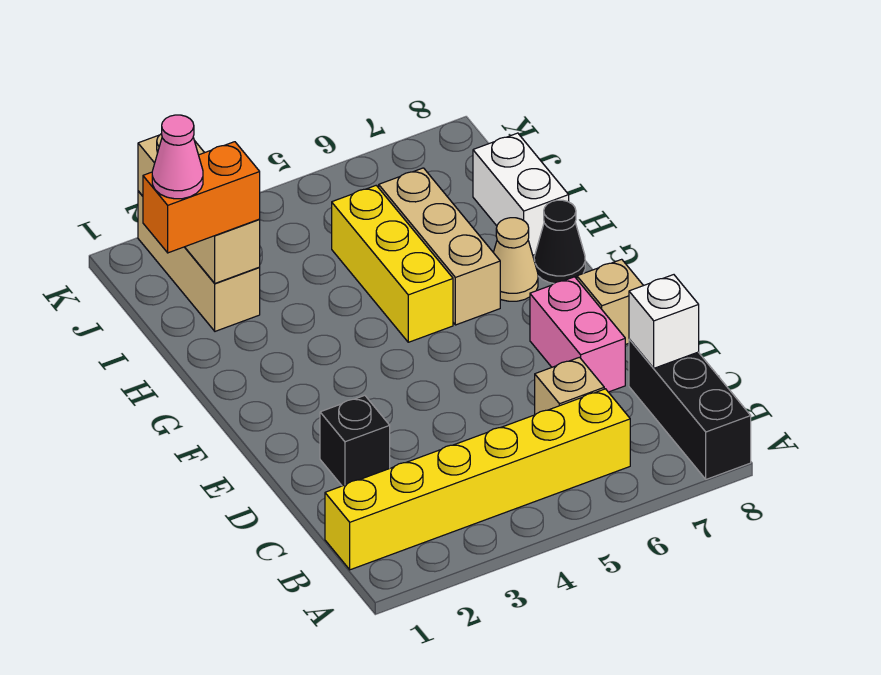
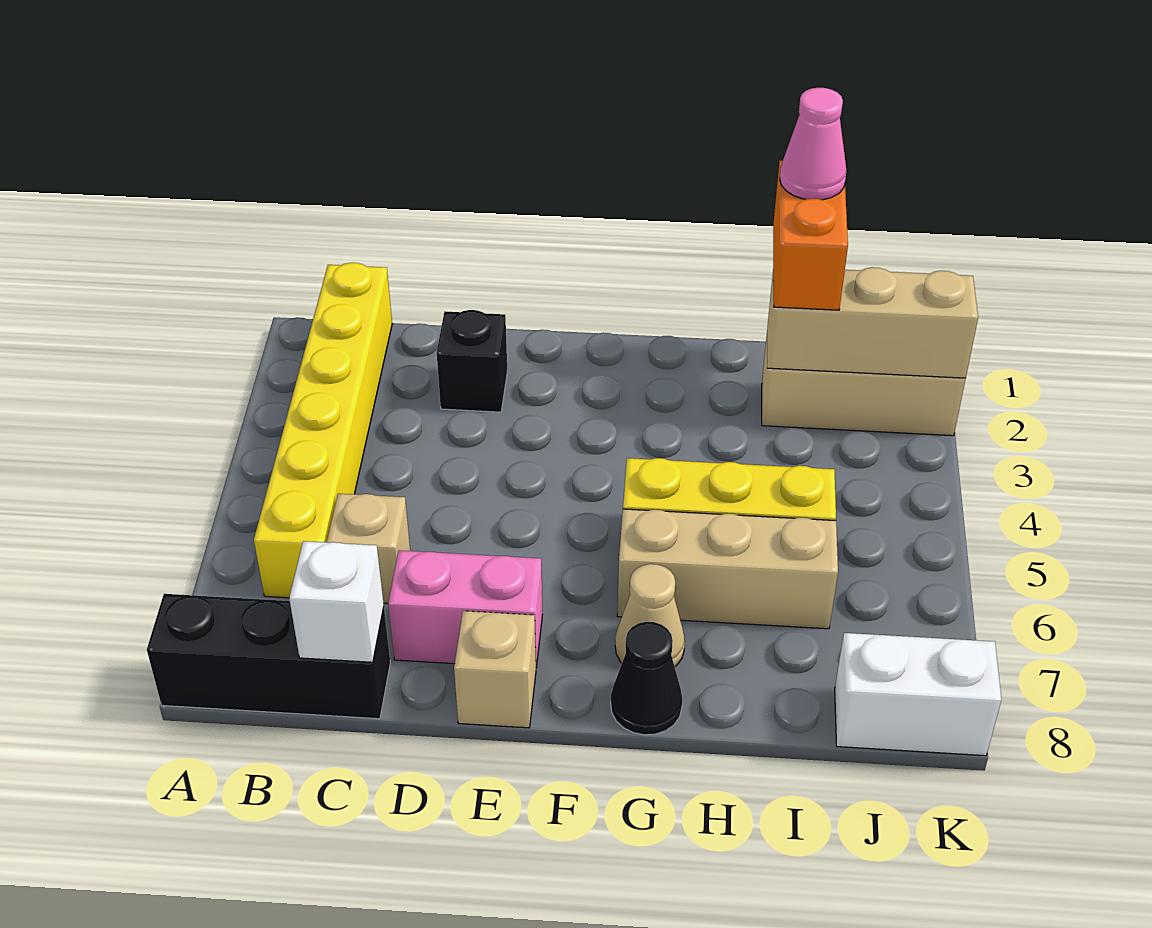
white brick H8:I8 level 1 -> white brick J8:K8 level 1

